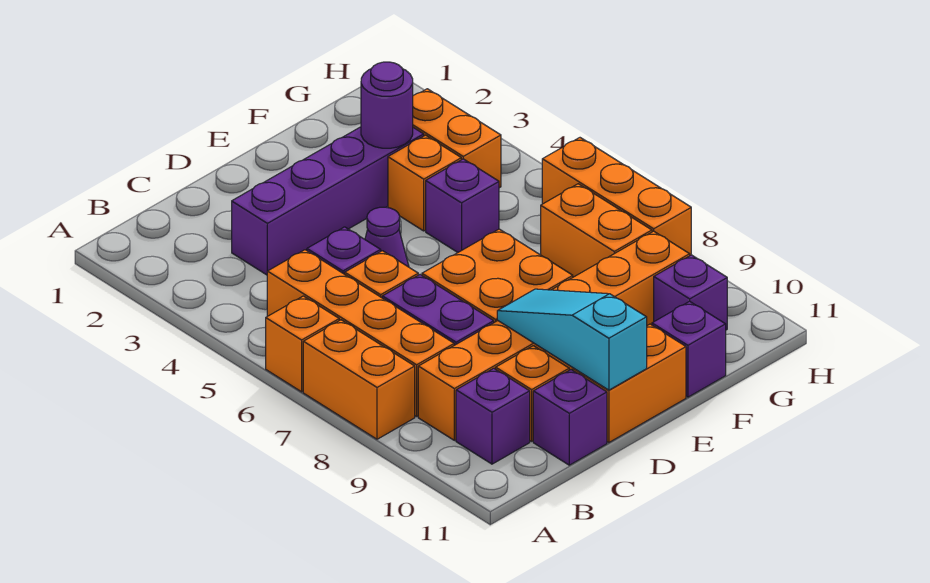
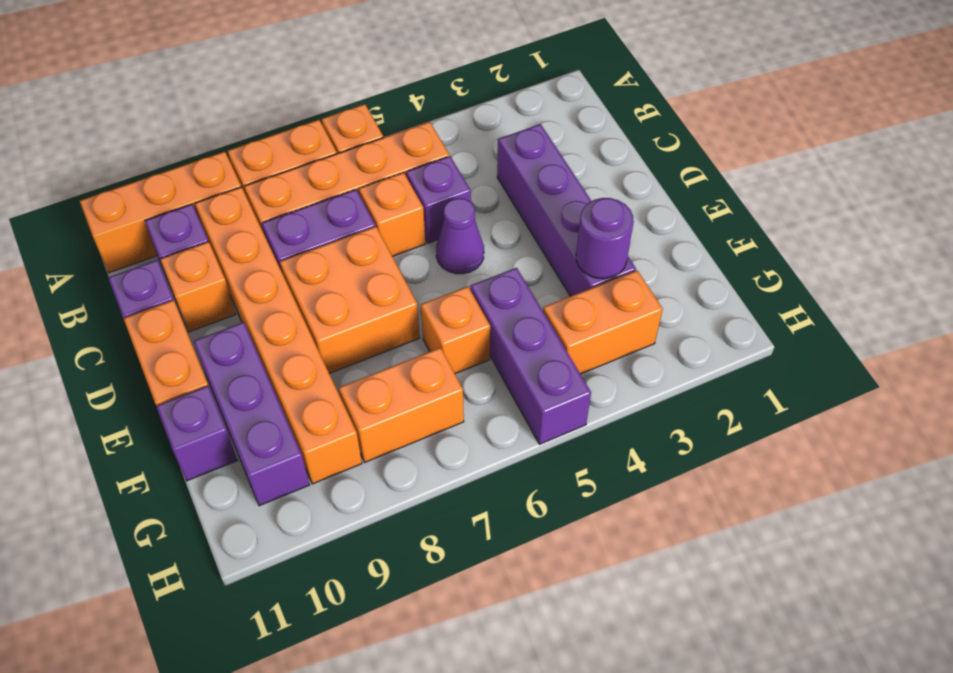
cyan slope D9:D11 level 2 top 11 -> none
orange brick F4 level 1 -> orange brick F6 level 1
purple brick F5 level 1 -> purple brick F5:H5 level 1
purple brick G10 level 1 -> purple brick E10:G10 level 1
orange brick H6:H8 level 1 -> orange brick A9:A11 level 1

